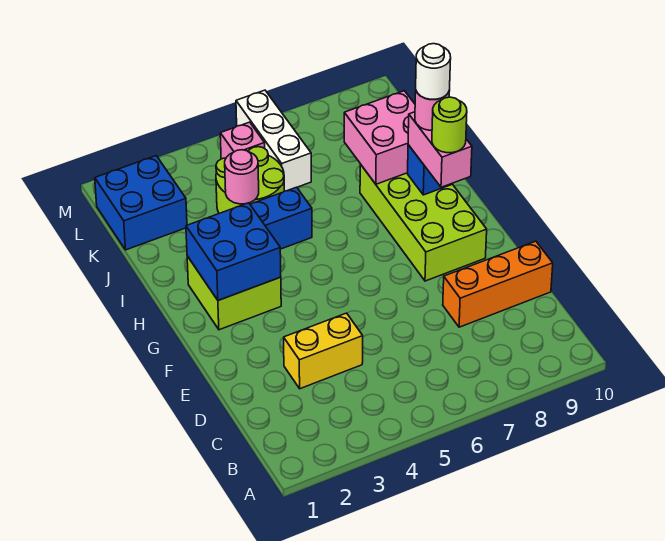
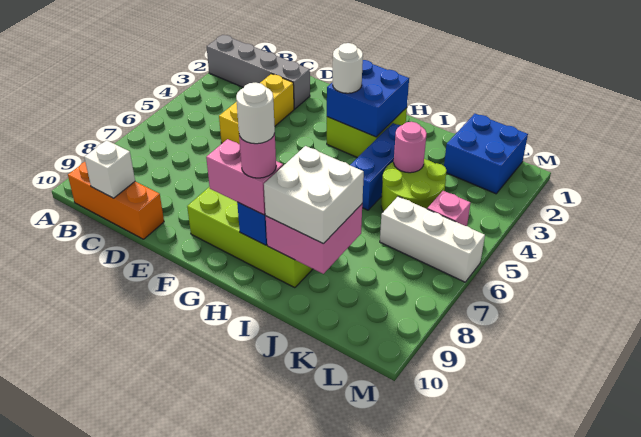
none -> grey brick A2:D2 level 1
none -> white brick C10 level 2
yellow brick D3:D4 level 1 -> yellow brick D3:D5 level 1
orange brick D8:D10 level 1 -> orange brick B10:D10 level 1
none -> white round brick G3 level 3
lime round brick G9 level 4 -> none
none -> white brick I8:J9 level 3

